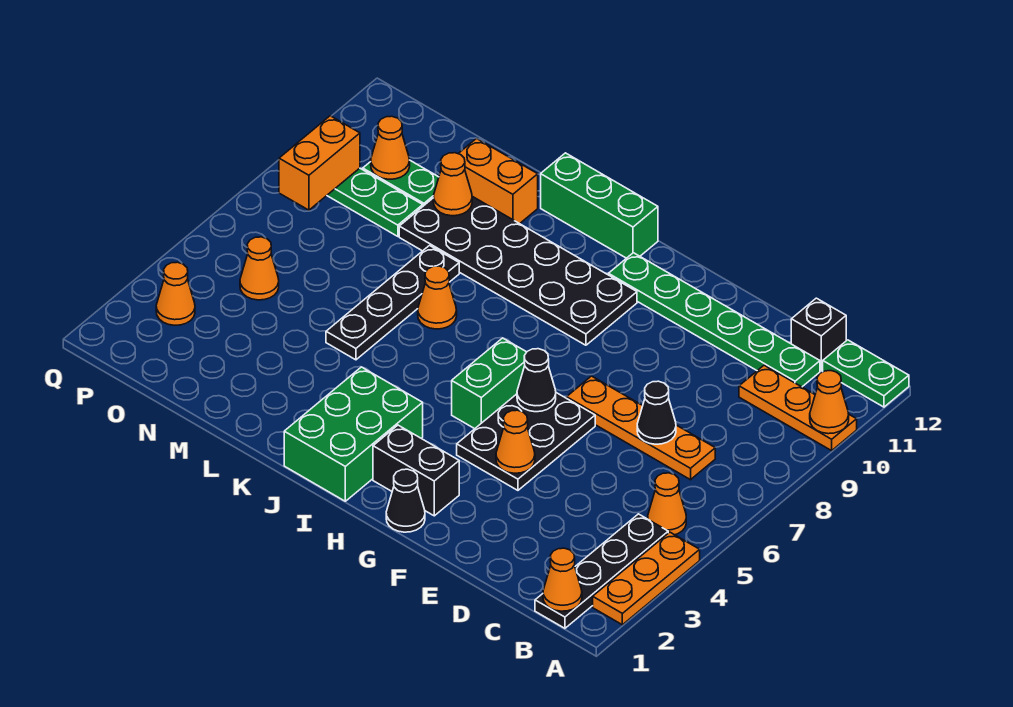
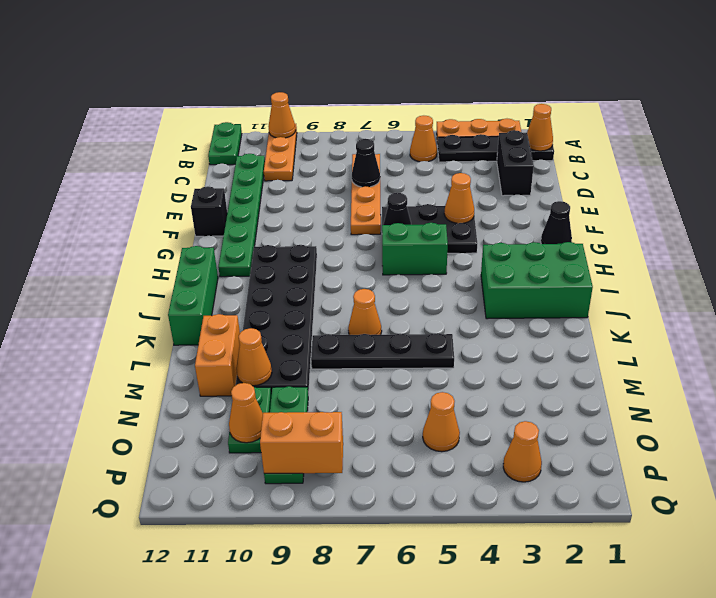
black brick C12 level 1 -> black brick F12 level 1
black brick G2:H2 level 1 -> black brick C2:D2 level 1

